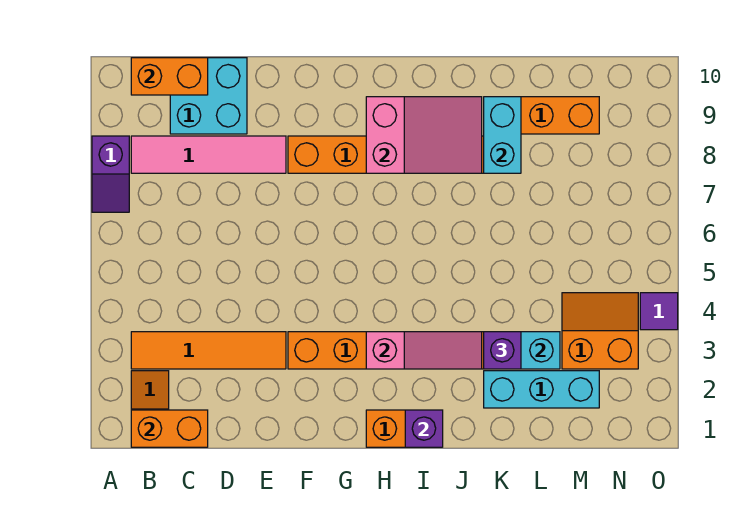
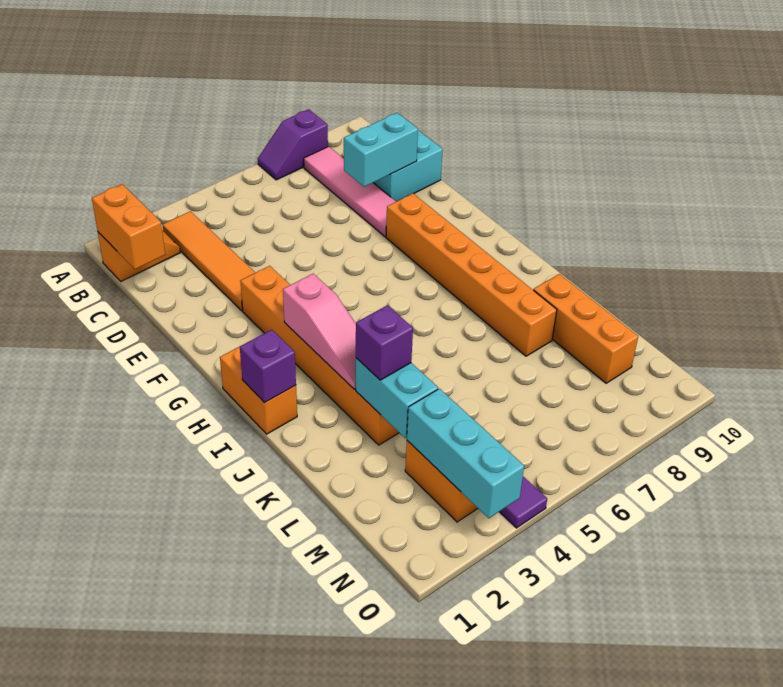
orange brick B10:C10 level 2 -> none
pink slope H8:J9 level 2 top H -> none
cyan brick K2:M2 level 1 -> cyan brick M3:O3 level 2
cyan brick K8:K9 level 2 -> cyan brick D8:D9 level 2

